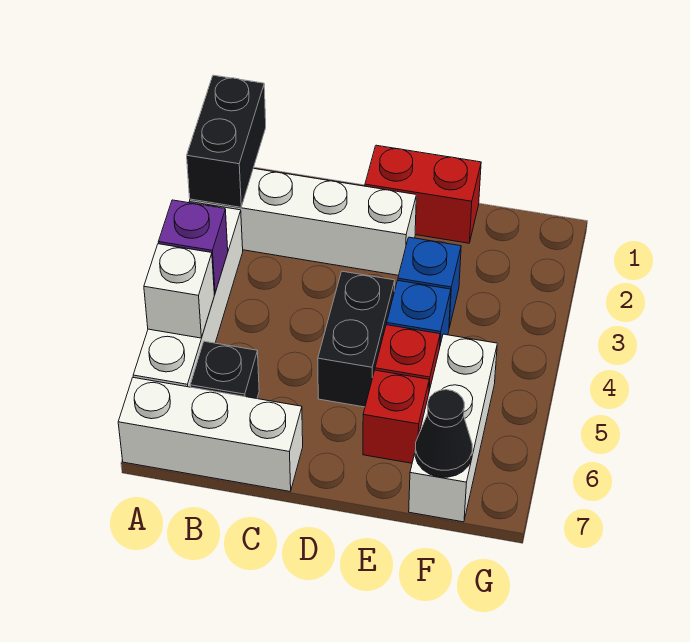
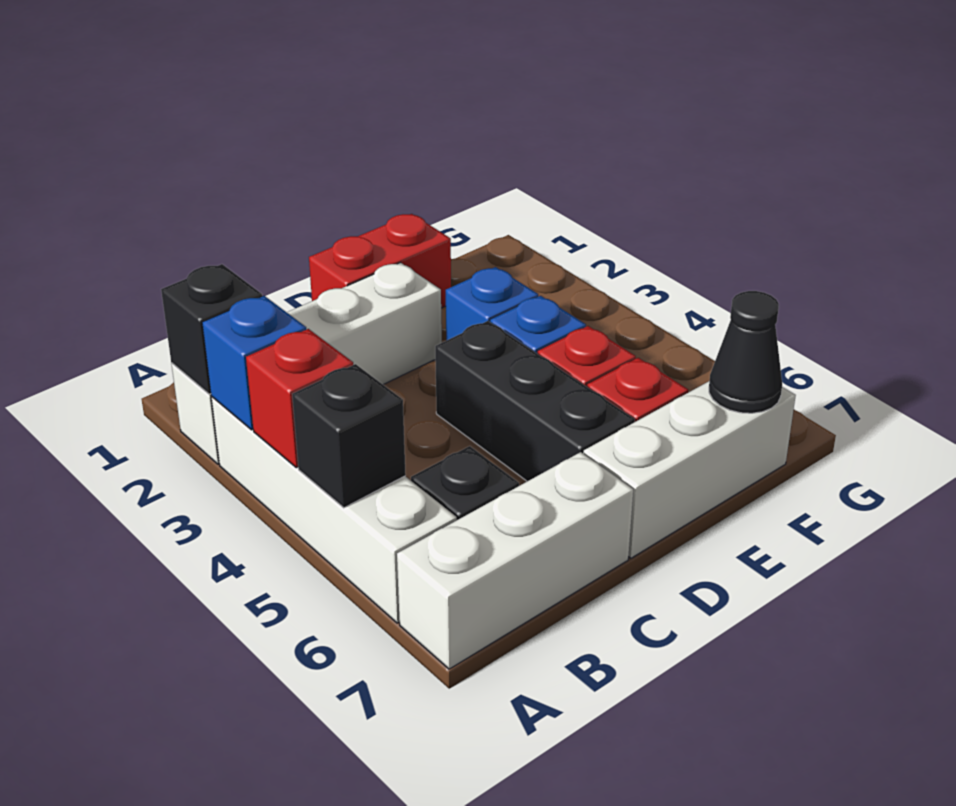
black brick A1:A2 level 2 -> black brick A2 level 2
none -> blue brick A3 level 2
purple brick A4 level 2 -> red brick A4 level 2
white brick A5 level 2 -> black brick A5 level 2
black brick D4:D5 level 1 -> black brick D4:D6 level 1
white brick F5:F7 level 1 -> white brick D7:F7 level 1

